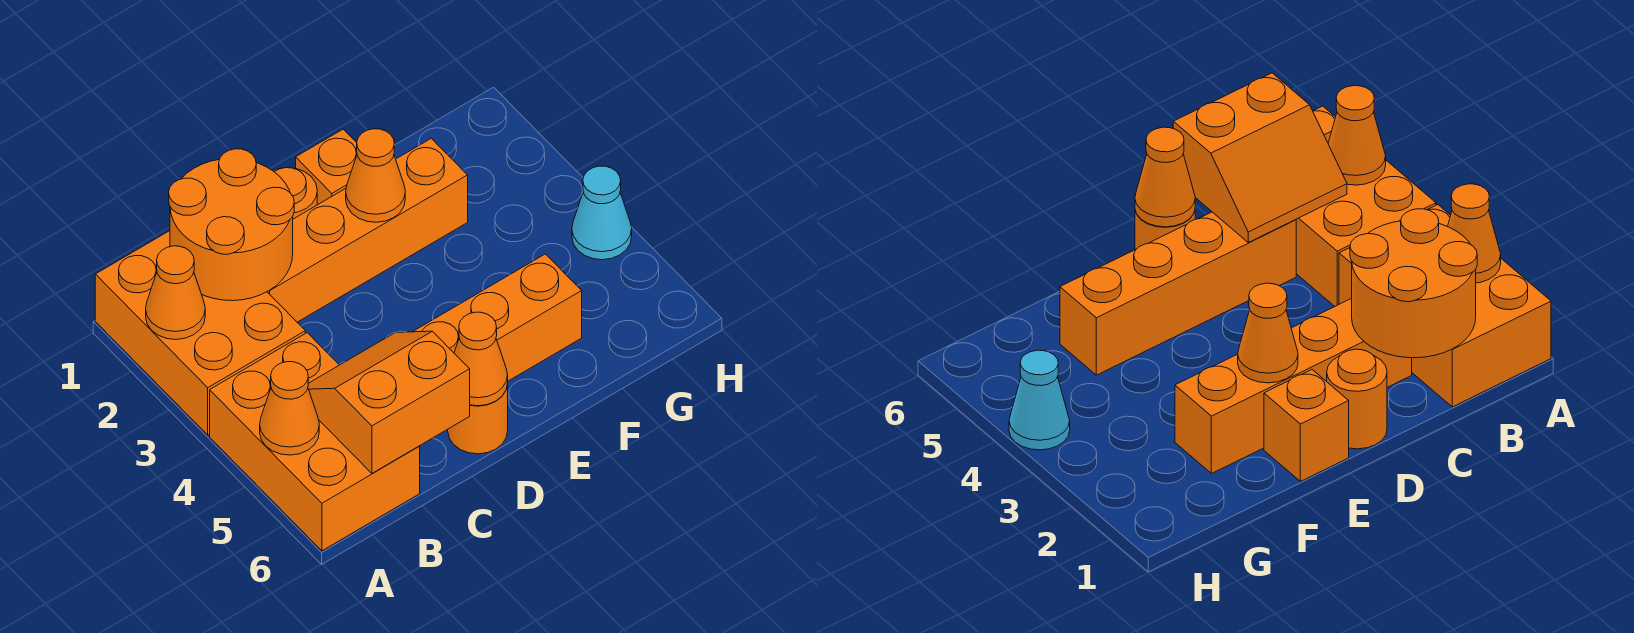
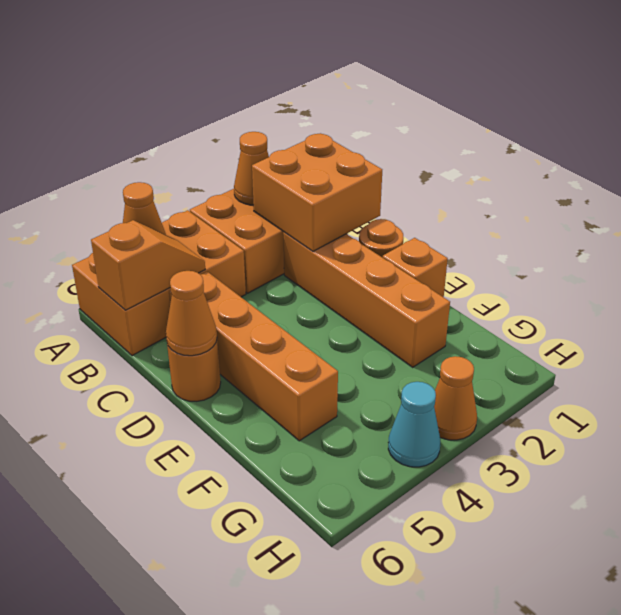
orange round brick B1:C2 level 2 -> orange brick B1:C2 level 2
orange slope B5:C6 level 2 top 6 -> orange slope B5:B6 level 2 top 6
orange cone E2 level 2 -> orange cone H3 level 1

